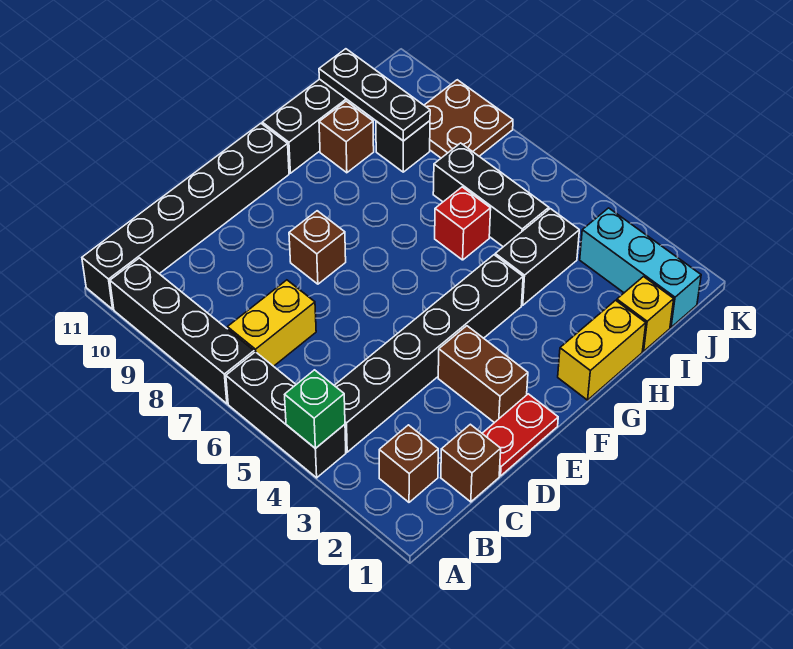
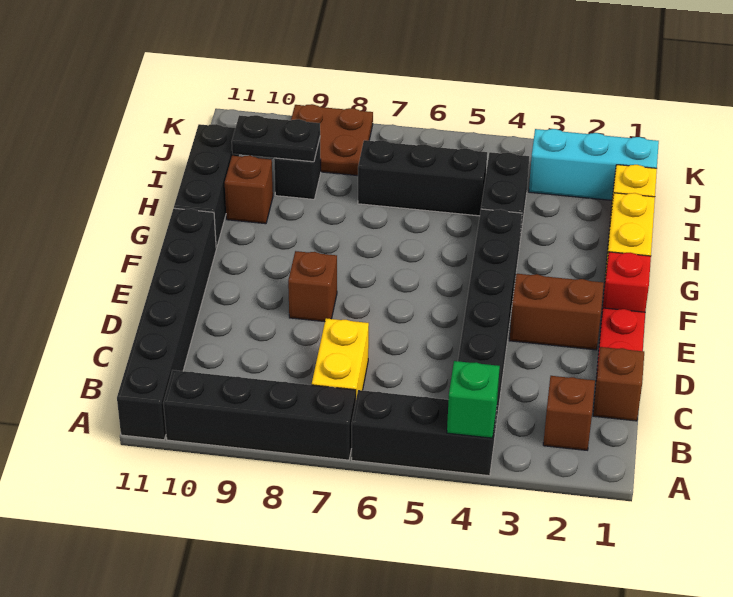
red brick H6 level 1 -> red brick F1 level 1
black plate I9:I11 level 2 -> black plate I9:I10 level 2

